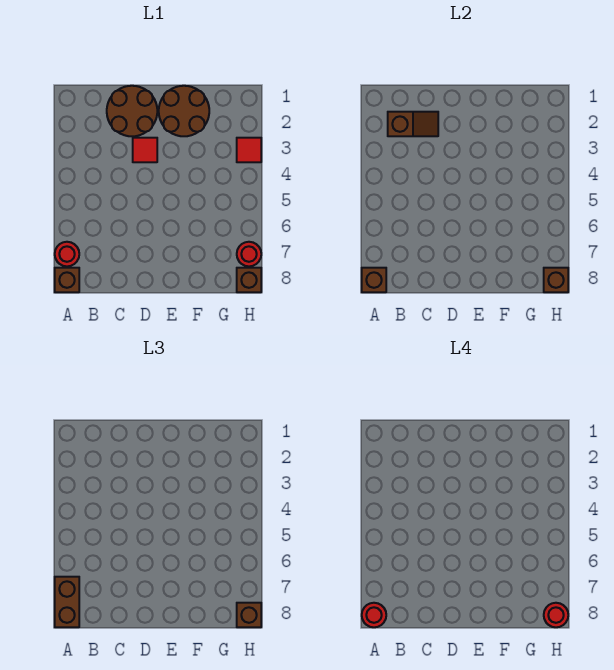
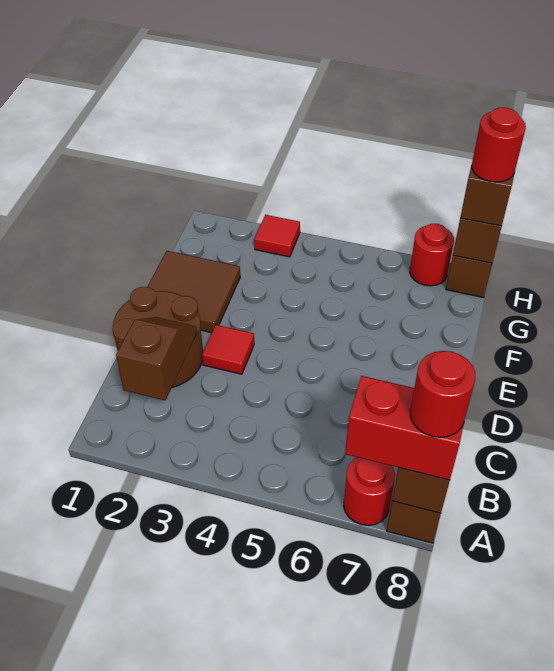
brown brick A7:A8 level 3 -> red brick A7:A8 level 3
brown round brick E1:F2 level 1 -> brown tile E1:F2 level 1

